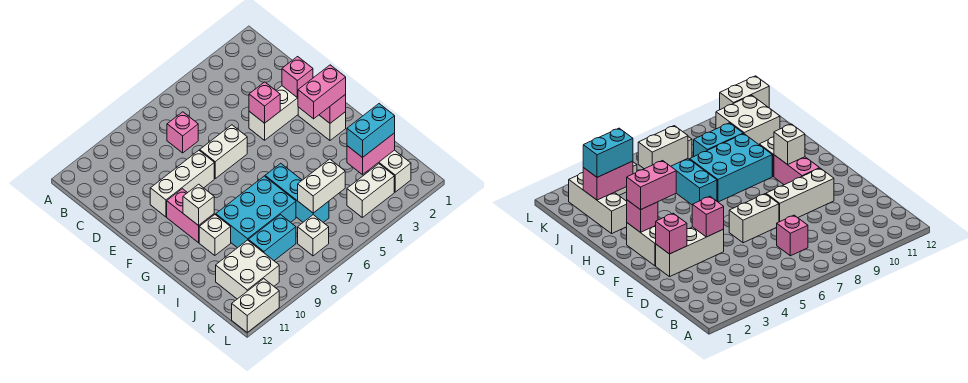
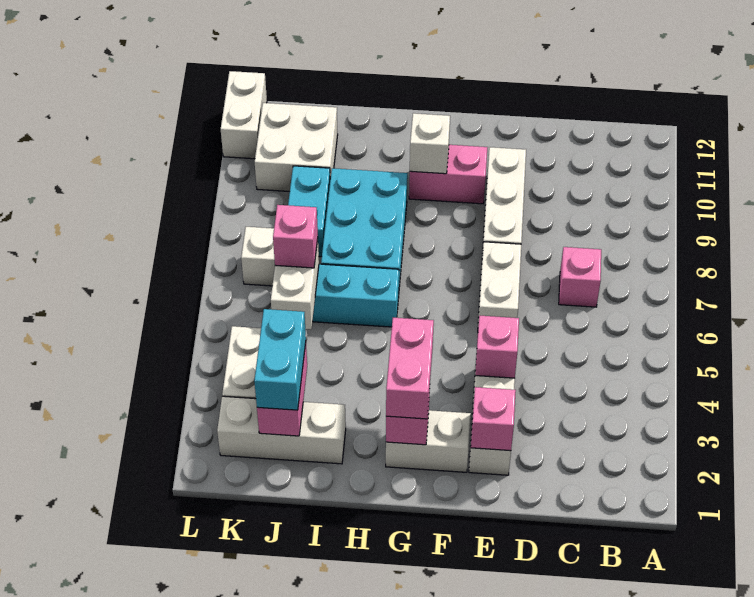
white brick H10 level 1 -> none
none -> pink brick J6 level 3

